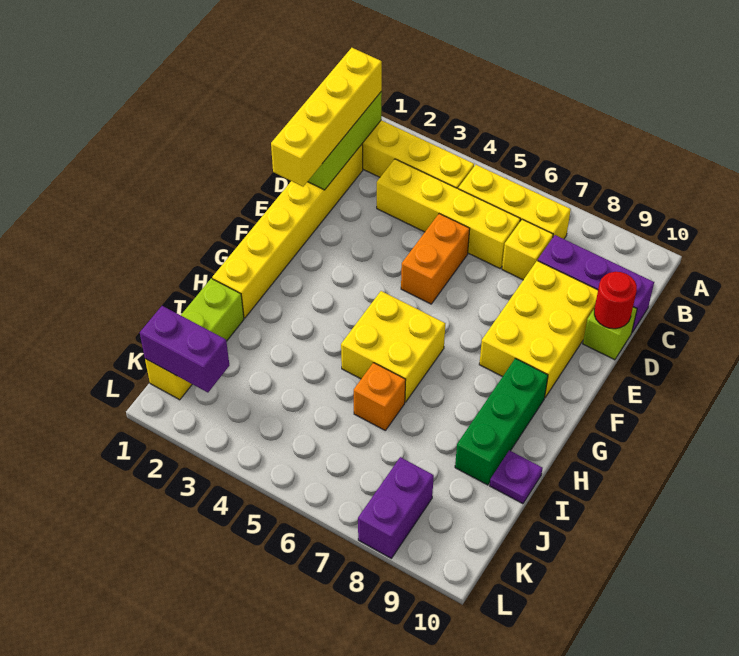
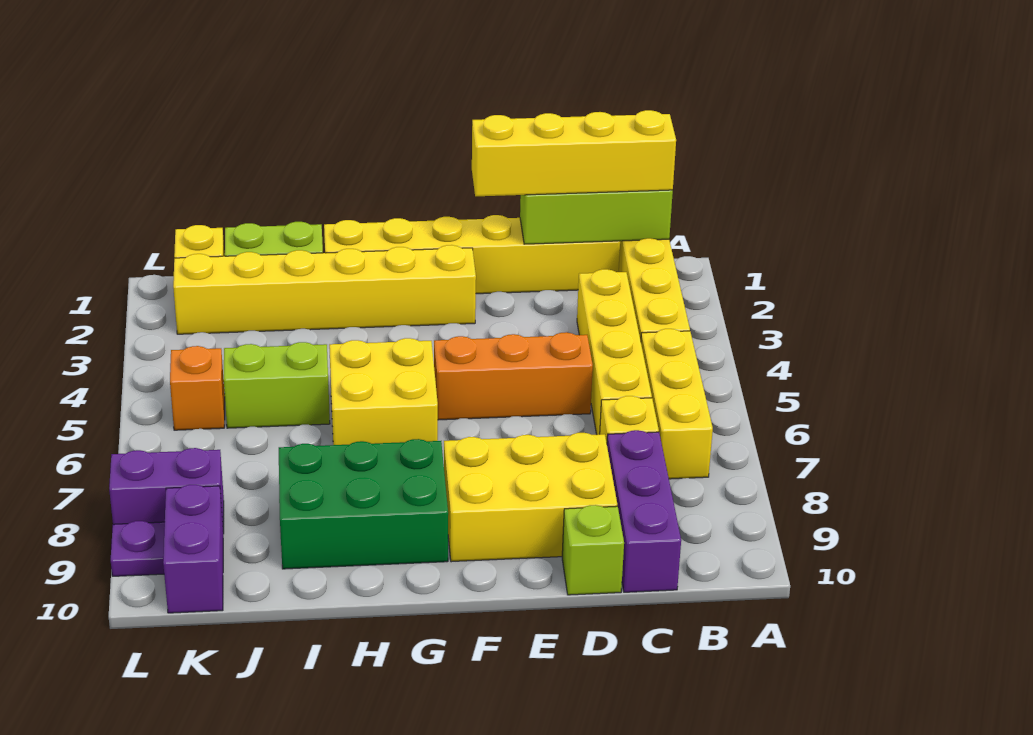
orange brick D5:E5 level 1 -> orange brick D5:F5 level 1
red round brick D10 level 2 -> none
none -> yellow brick F2:K2 level 1
green brick G9:I9 level 1 -> green brick G8:I9 level 1
none -> lime brick I5:J5 level 1
orange brick I6 level 1 -> orange brick K5 level 1
purple plate I10 level 1 -> purple plate L9 level 1
purple brick K1:K2 level 2 -> purple brick K9:K10 level 1

